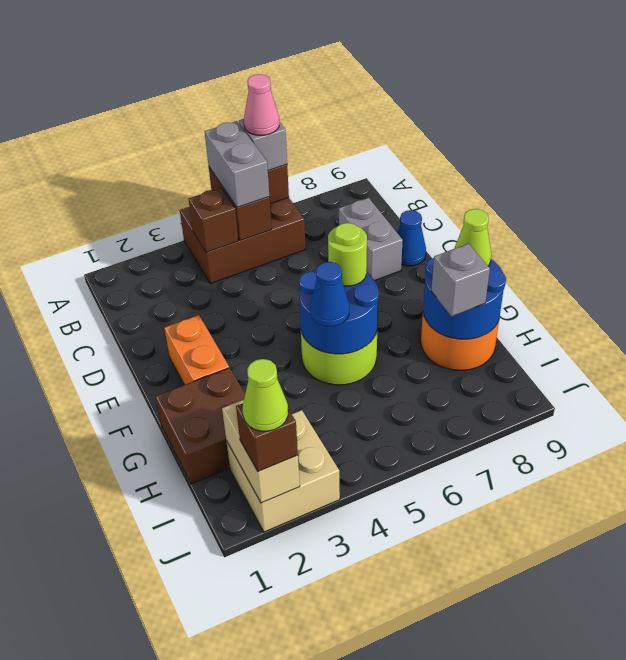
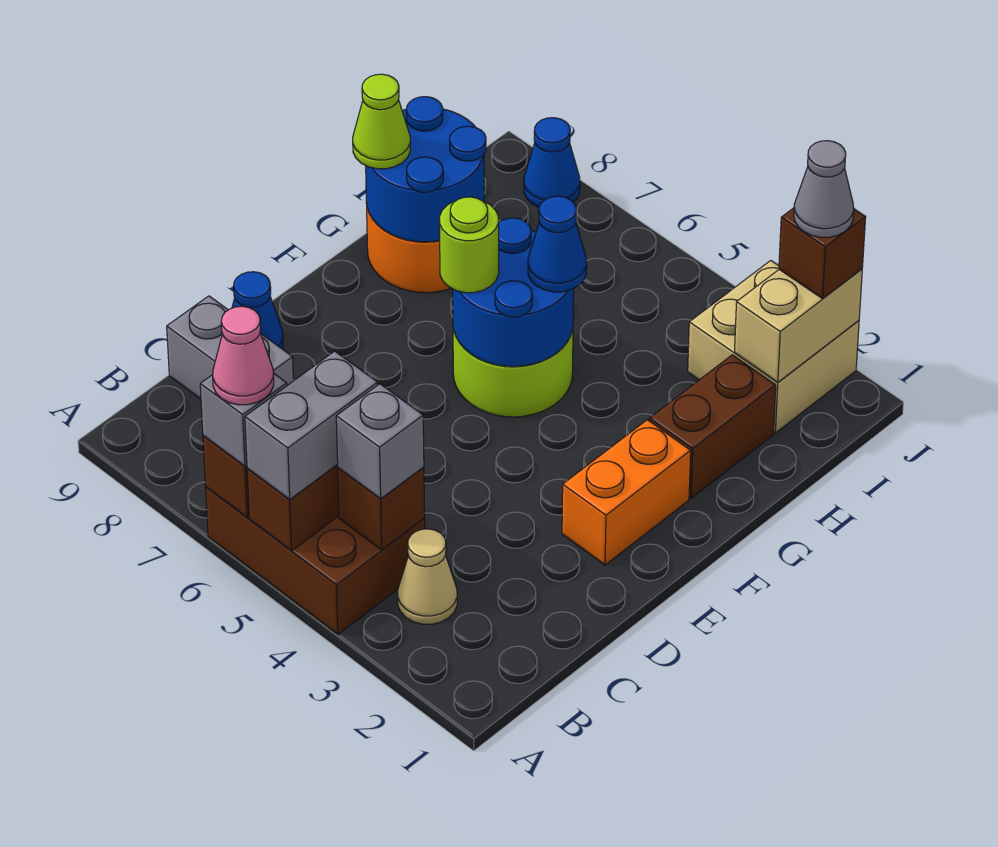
none -> tan cone B3 level 1
grey brick C8:D8 level 1 -> grey brick C8:C9 level 1
brown brick G1:H2 level 1 -> brown brick G2:H2 level 1
grey brick H8 level 3 -> grey brick B4 level 3
lime cone J2 level 4 -> grey cone J2 level 4
none -> blue cone J8 level 1

